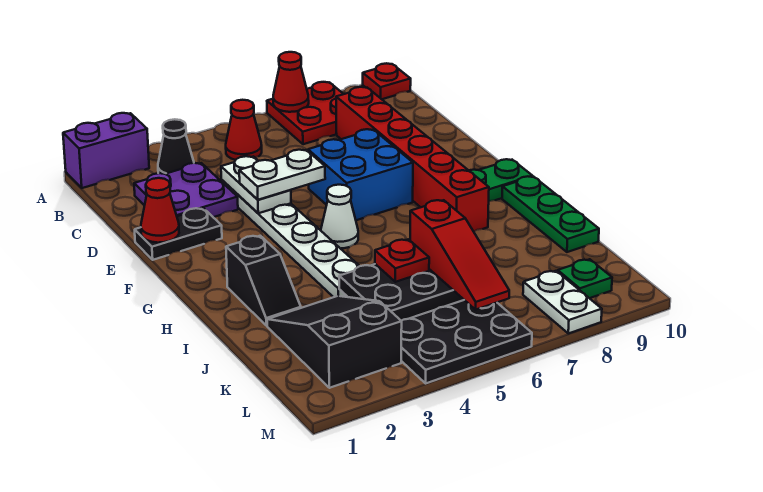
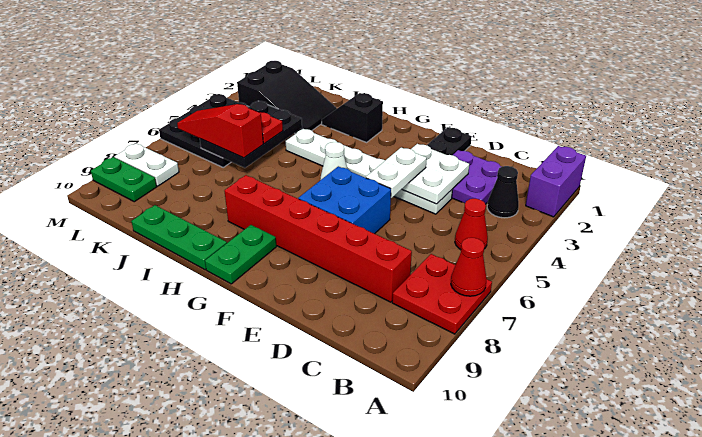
red plate A10 level 1 -> none
white plate D4:E4 level 2 -> white plate D3:E4 level 2
red cone E1 level 2 -> none
green plate L9 level 1 -> green plate L9:M9 level 1

